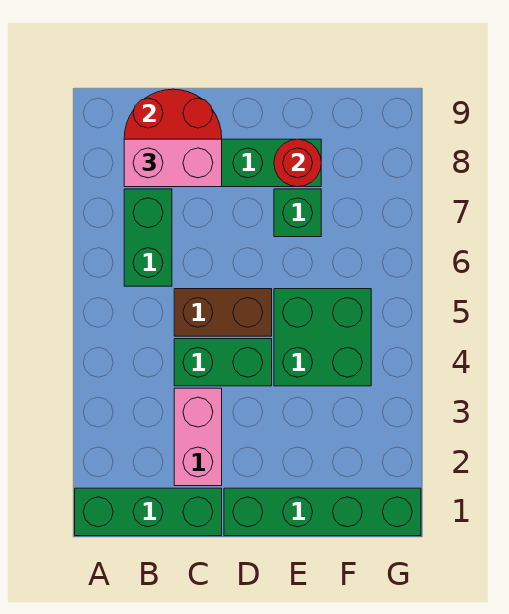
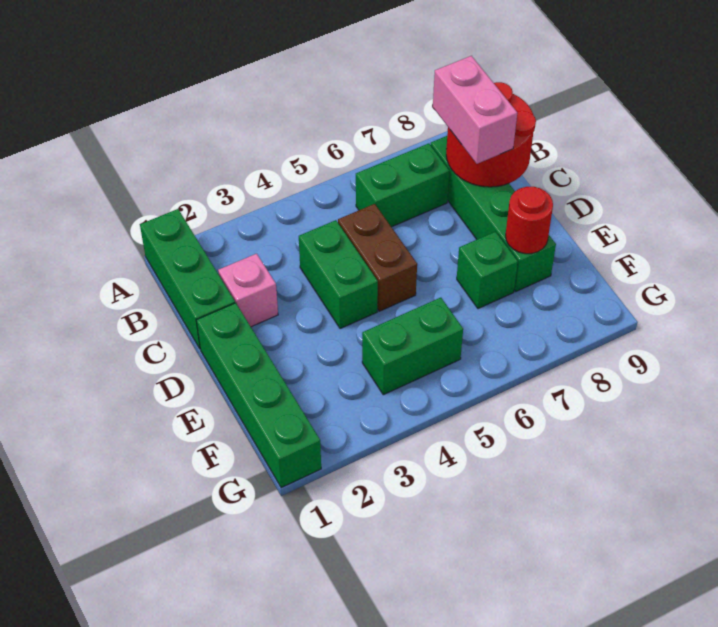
pink brick C2:C3 level 1 -> pink brick C2 level 1
green brick E4:F5 level 1 -> green brick F4:F5 level 1

